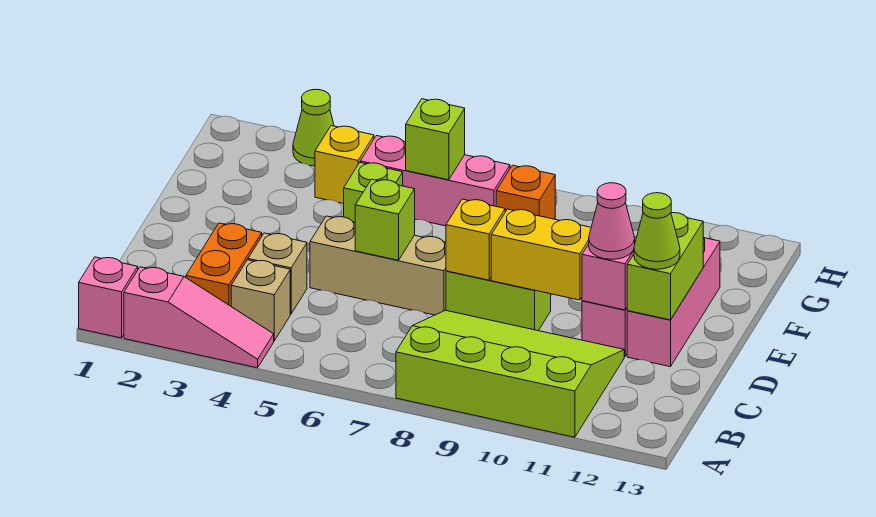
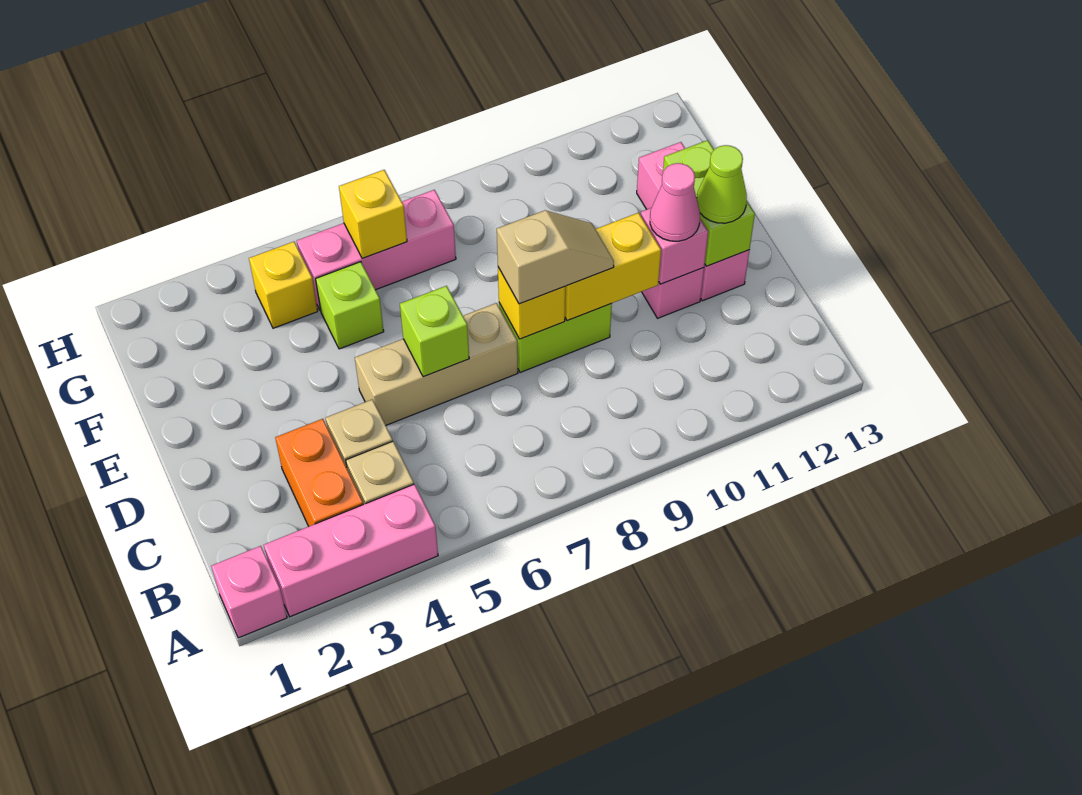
pink slope A2:A4 level 1 top 2 -> pink brick A2:A4 level 1
lime slope A8:C11 level 1 top A -> none
none -> tan slope D8:D9 level 3 top 8
lime brick G6 level 2 -> yellow brick G6 level 2
orange brick G8 level 1 -> none
lime cone H3 level 1 -> none

